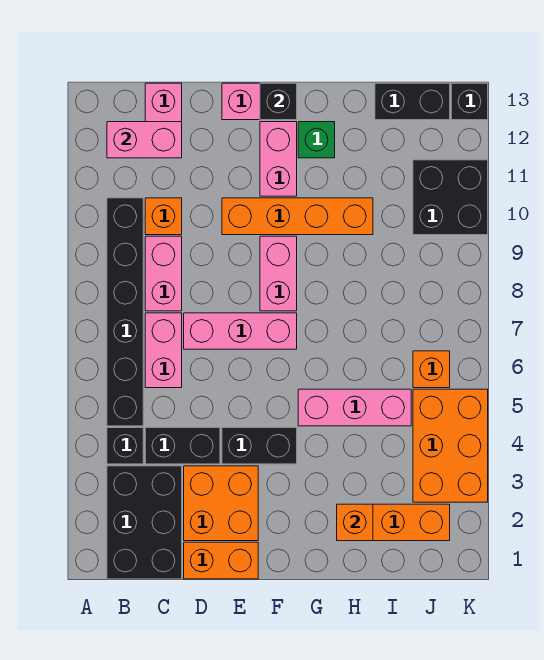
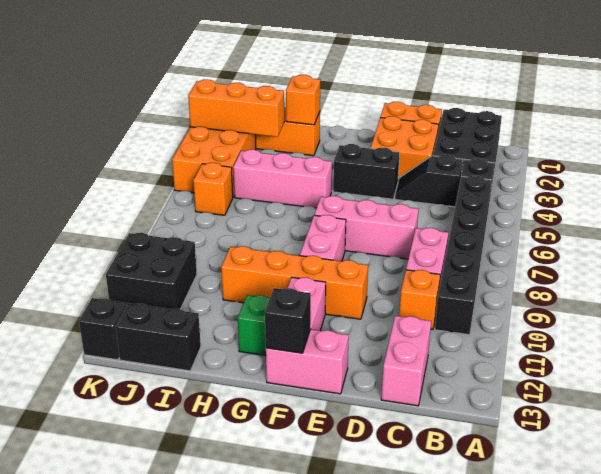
pink brick B12:C12 level 2 -> none
black brick C4:D4 level 1 -> black slope C4:D4 level 1 top C
pink brick C6:C7 level 1 -> none
none -> orange brick I3:K3 level 2

